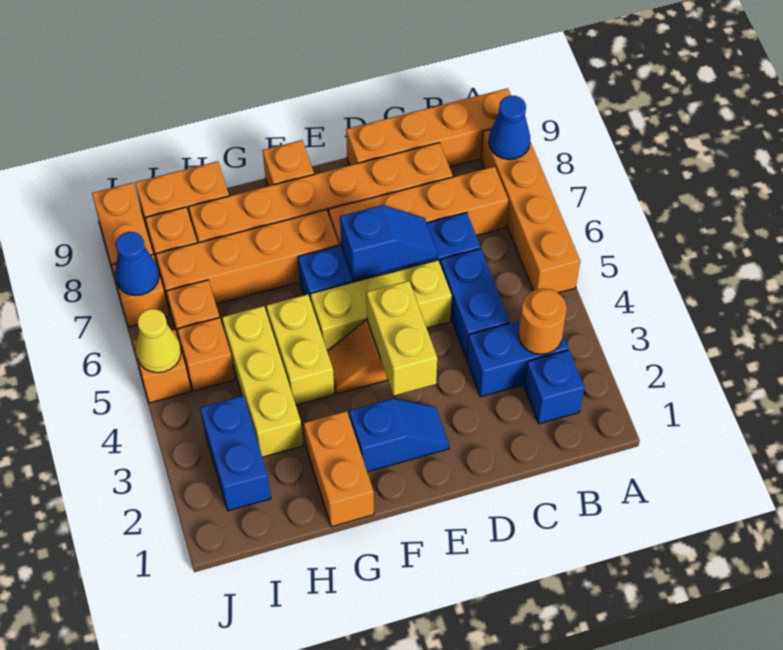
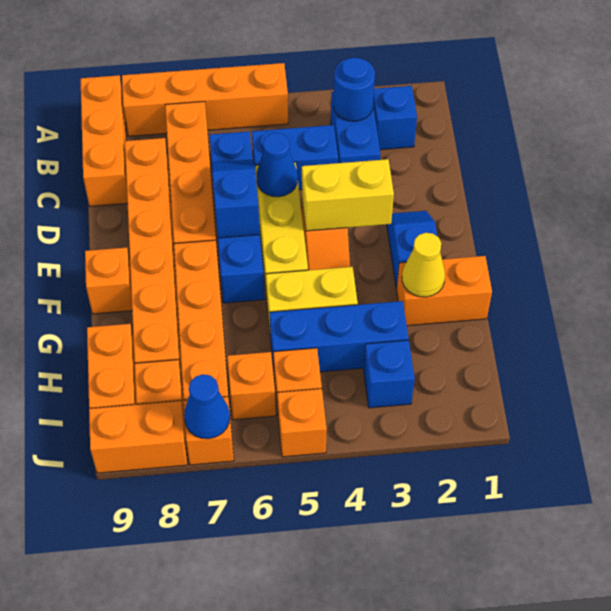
blue cone A8 level 2 -> blue cone D5 level 2
orange brick A9:D9 level 1 -> orange brick A9:C9 level 1
orange round brick B3 level 2 -> blue round brick B3 level 2
yellow brick H3:H5 level 1 -> blue brick H3:H5 level 1
blue brick I2:I3 level 1 -> blue brick I3 level 1
yellow cone J5 level 2 -> yellow cone G2 level 2

